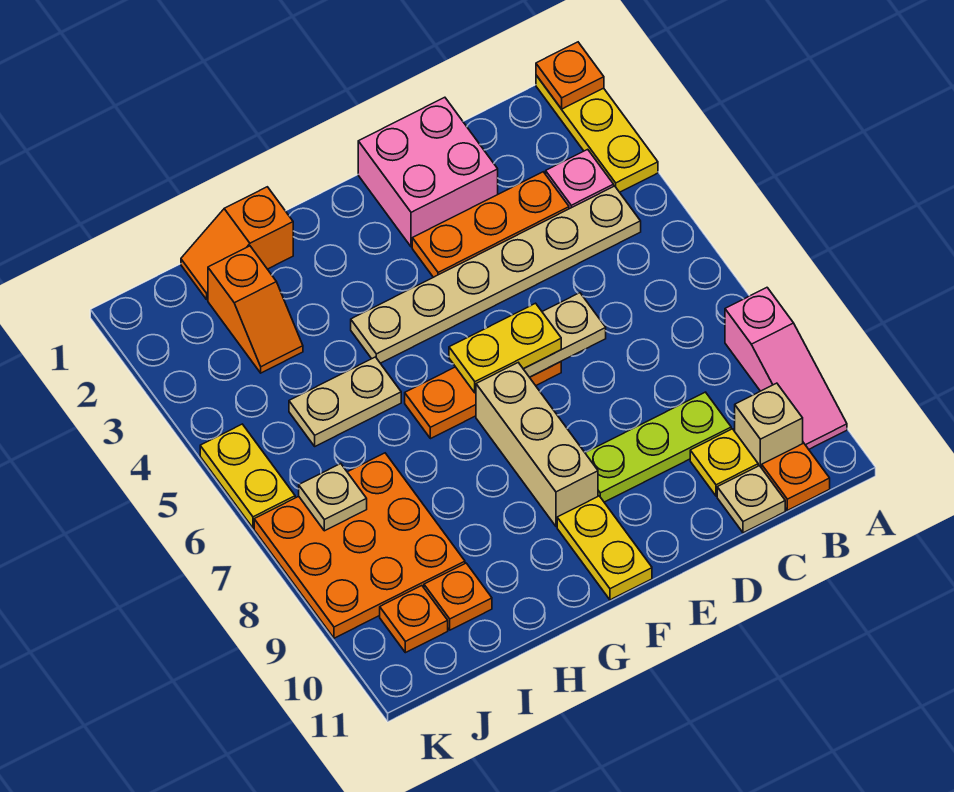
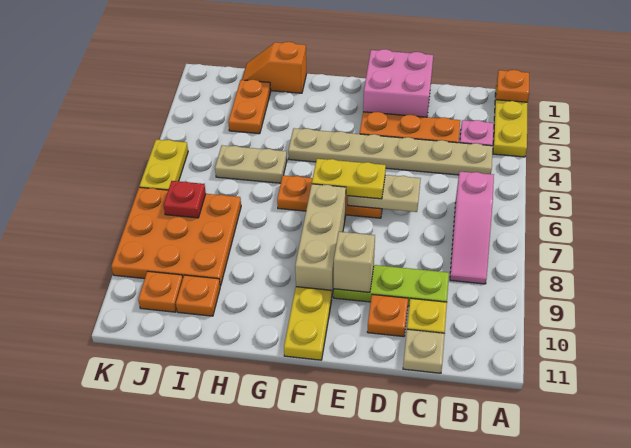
pink slope A8:A10 level 1 top 8 -> pink slope B6:B8 level 1 top 6
tan brick B10 level 1 -> tan brick E9 level 2
orange plate B11 level 1 -> orange plate D10 level 1
orange slope I2:I3 level 1 top 2 -> orange plate I2:I3 level 1
tan plate J7 level 2 -> red plate J7 level 2

